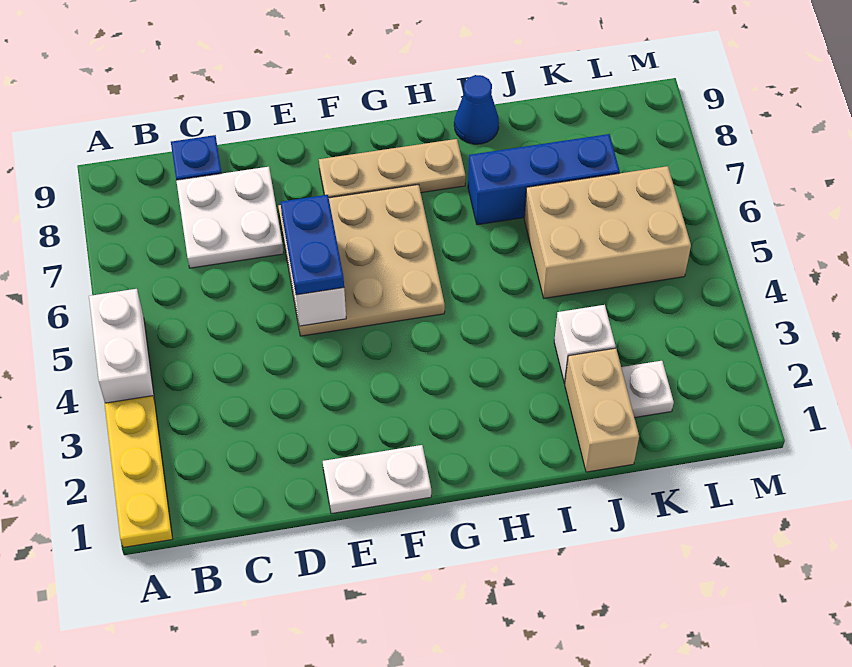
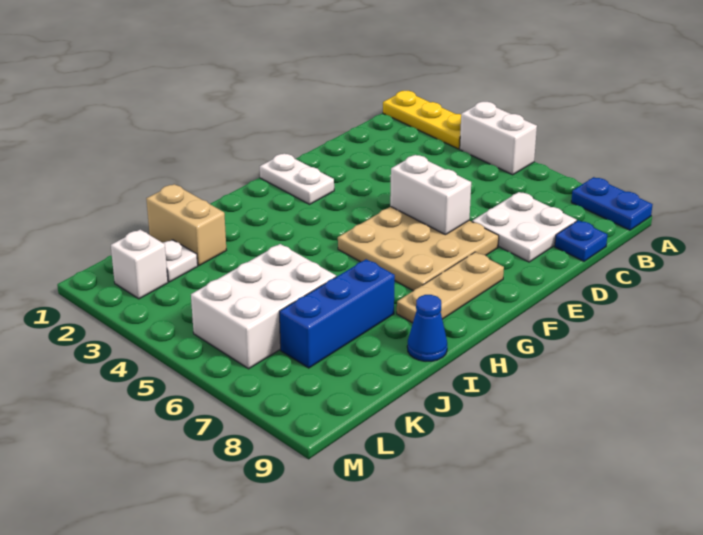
white plate E1:F1 level 1 -> white plate F1:F2 level 1
blue plate E5:E6 level 3 -> blue plate A8:A9 level 1
white brick J3 level 1 -> white brick L2 level 1
tan brick J5:L6 level 1 -> white brick J5:L6 level 1

